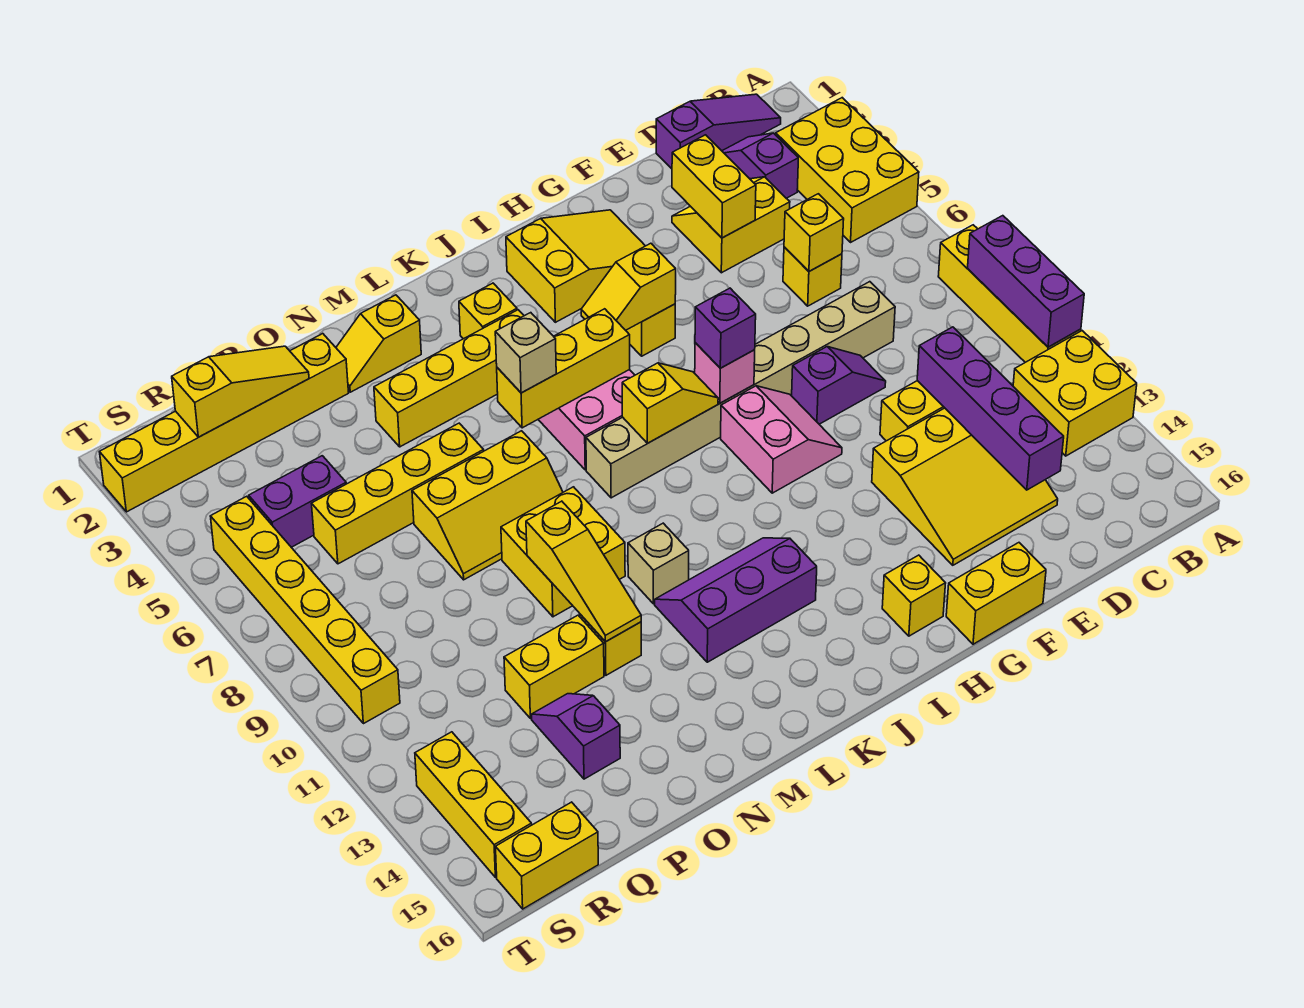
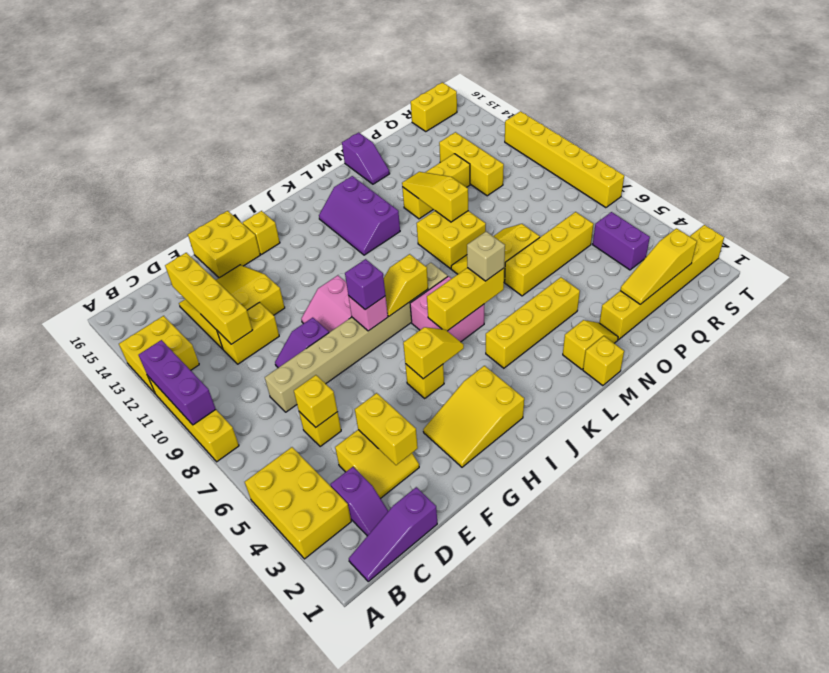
purple brick D11:D14 level 2 -> yellow brick D11:D14 level 2
yellow brick F16:G16 level 1 -> yellow brick F15:G16 level 1
purple slope J12:L13 level 1 top 13 -> purple slope K12:L14 level 1 top L
yellow brick K3 level 1 -> yellow brick M1 level 1
tan brick L11 level 1 -> none
purple slope P13:P14 level 1 top 14 -> purple slope N15:N16 level 1 top 16
purple brick Q5:R5 level 1 -> purple brick R4:R5 level 1
yellow brick S5:S10 level 1 -> yellow brick T7:T12 level 1
yellow brick S13:S15 level 1 -> yellow brick Q11:Q13 level 1

